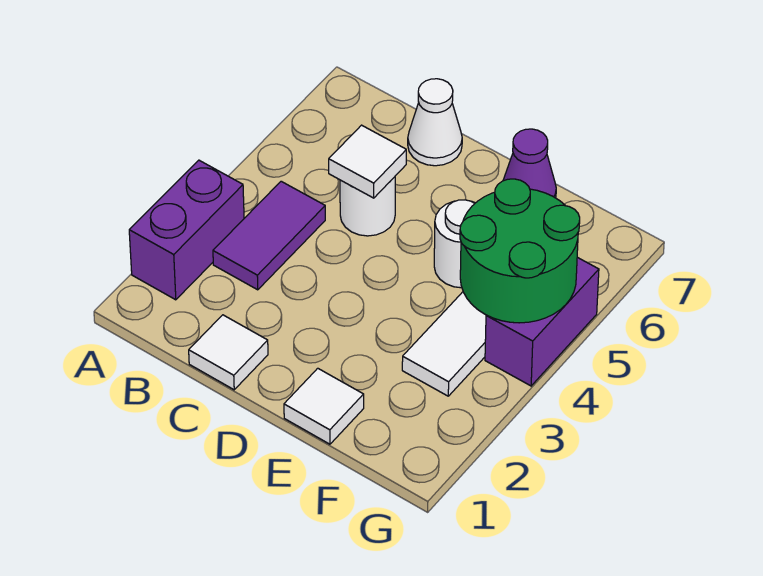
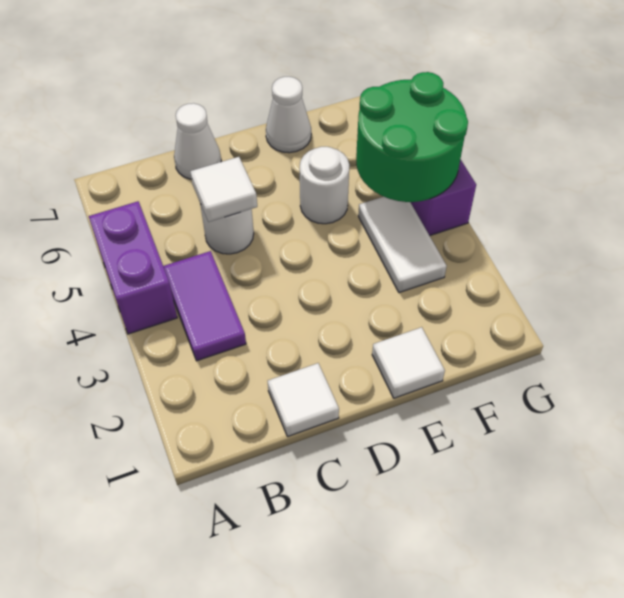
purple brick A2:A3 level 1 -> purple brick A4:A5 level 1
purple cone E7 level 1 -> white cone E7 level 1

